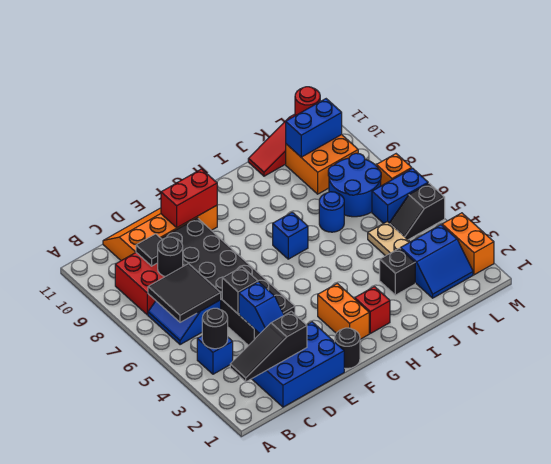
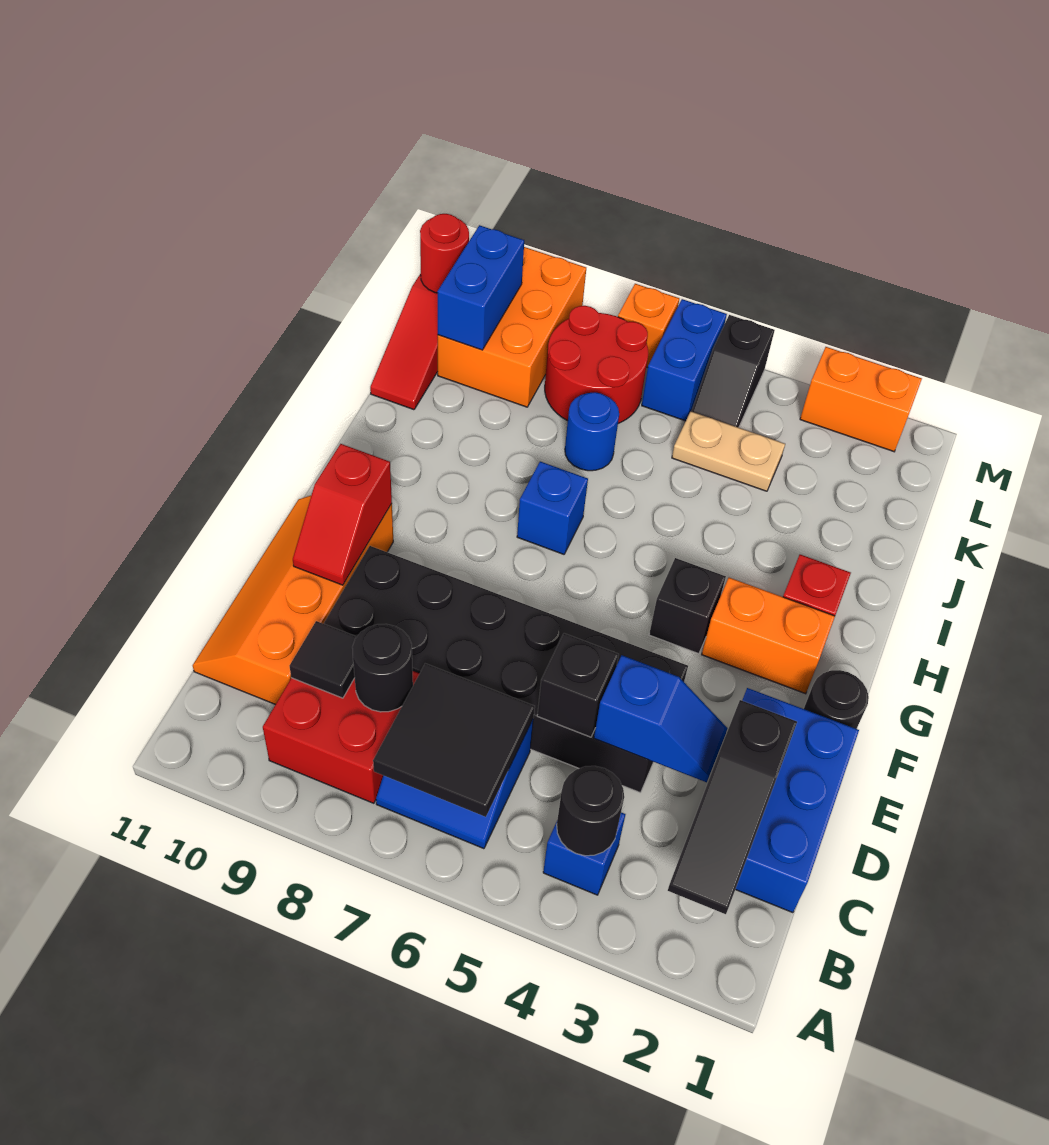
red brick E10:F10 level 2 -> red slope E10:F10 level 2 top F
black brick J3 level 1 -> black brick G4 level 1
blue slope K2:L3 level 1 top 3 -> none
blue round brick K7:L8 level 1 -> red round brick K7:L8 level 1
orange brick K9:L10 level 1 -> orange brick K9:M10 level 1

